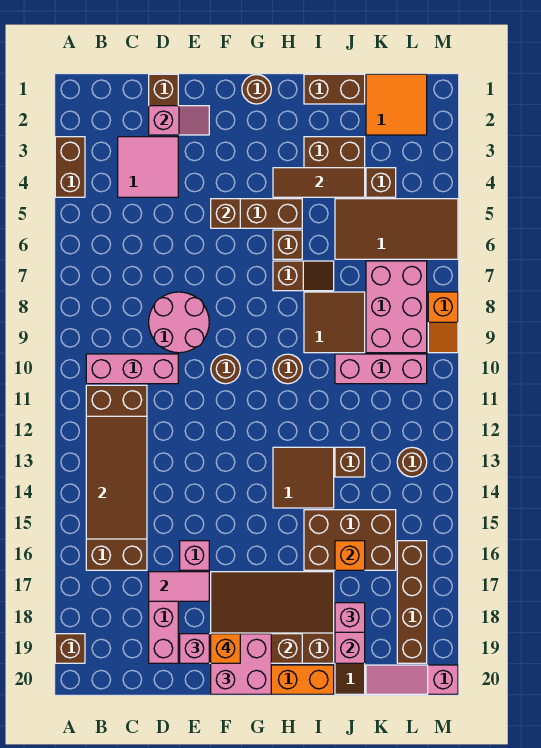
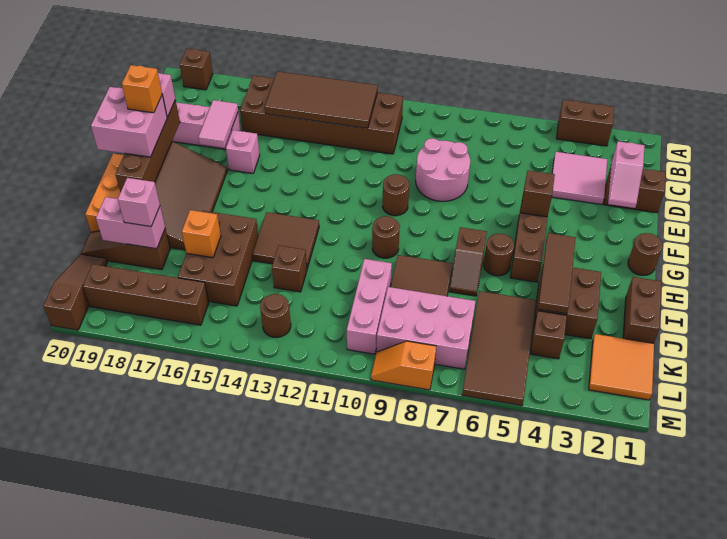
pink brick B10:D10 level 1 -> none
brown brick H6 level 1 -> brown round brick H6 level 1
pink slope K20:M20 level 1 top M -> brown slope K20:M20 level 1 top M

